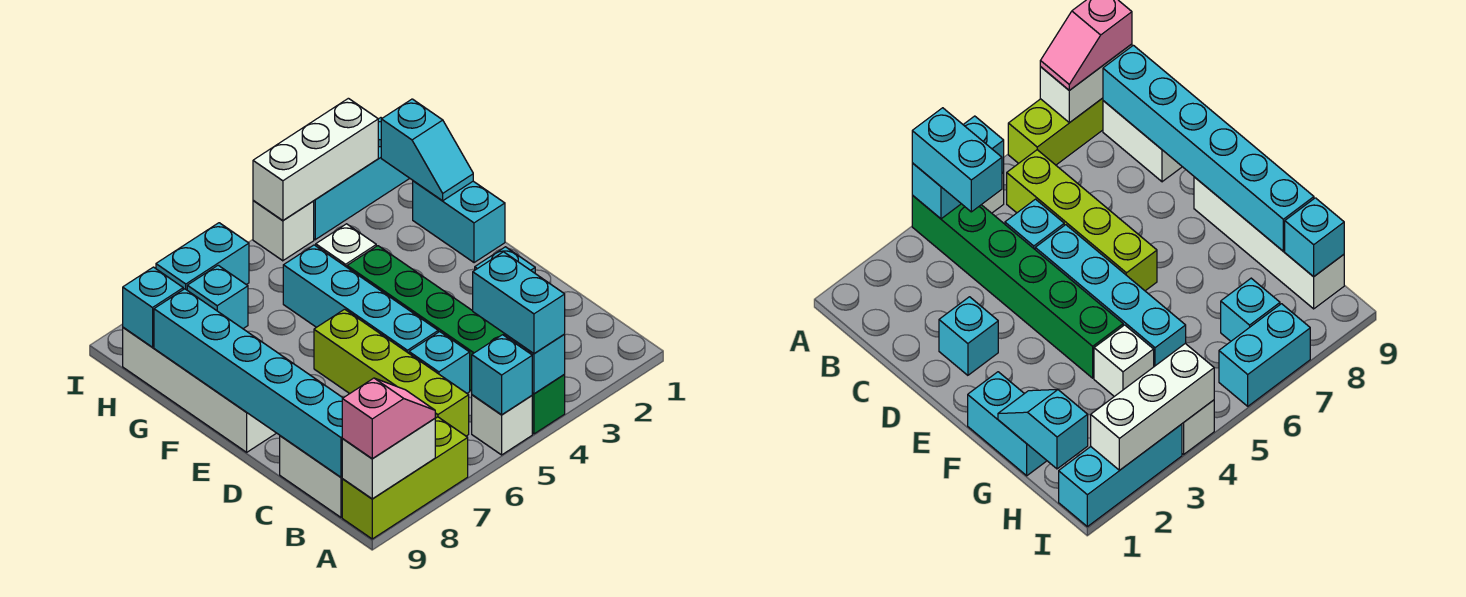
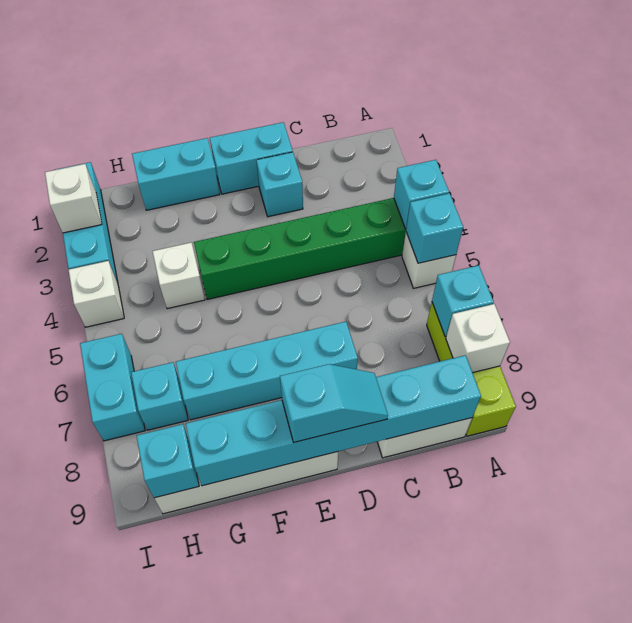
cyan brick A4:B4 level 3 -> cyan brick D1:E1 level 1
white brick A8:A9 level 2 -> white brick A8 level 2
pink slope A8:A9 level 3 top 9 -> none
lime brick B6:E6 level 1 -> none
cyan brick C5 level 1 -> cyan brick A7 level 2
cyan brick D5:G5 level 1 -> cyan brick D7:G7 level 1
cyan slope G1:H1 level 2 top H -> cyan slope D9:E9 level 3 top E
white brick I2:I4 level 2 -> white brick I2 level 2

